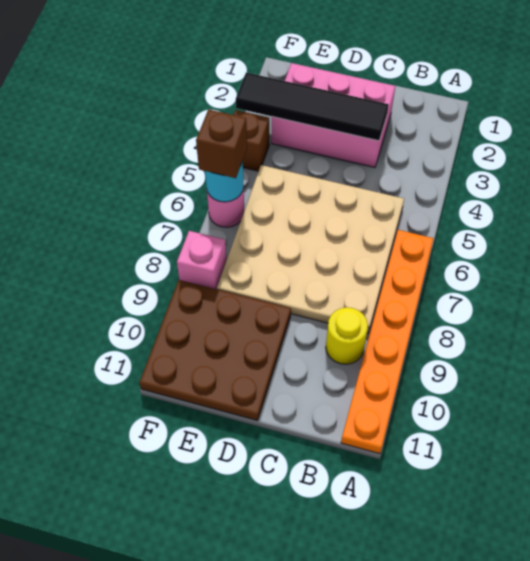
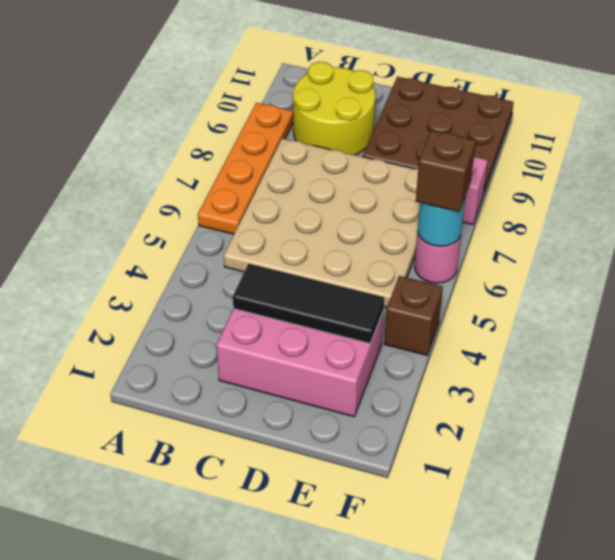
orange plate A6:A11 level 1 -> orange plate A6:A9 level 1
yellow round brick B9 level 1 -> yellow round brick B9:C10 level 1
black tile C3:F3 level 2 -> black tile C3:E3 level 2

